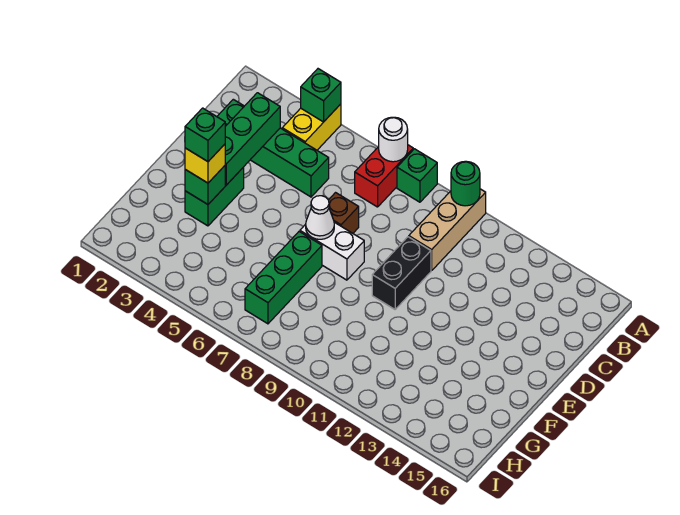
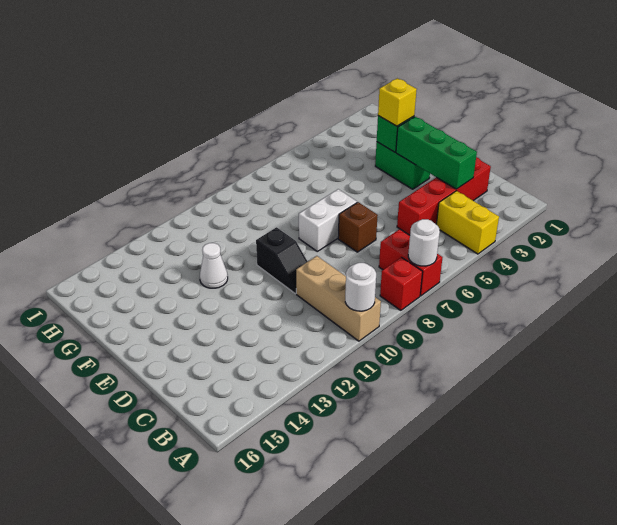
green brick A4 level 2 -> none
green brick A8 level 1 -> red brick A8 level 1
green round brick A10 level 2 -> white round brick A10 level 2
green brick C2:C5 level 1 -> red brick C2:C5 level 1
black brick D10:E10 level 1 -> black slope D10:E10 level 1 top E
white cone E7 level 2 -> white cone F12 level 1
green brick F3 level 4 -> none
green brick F7:H7 level 1 -> none

